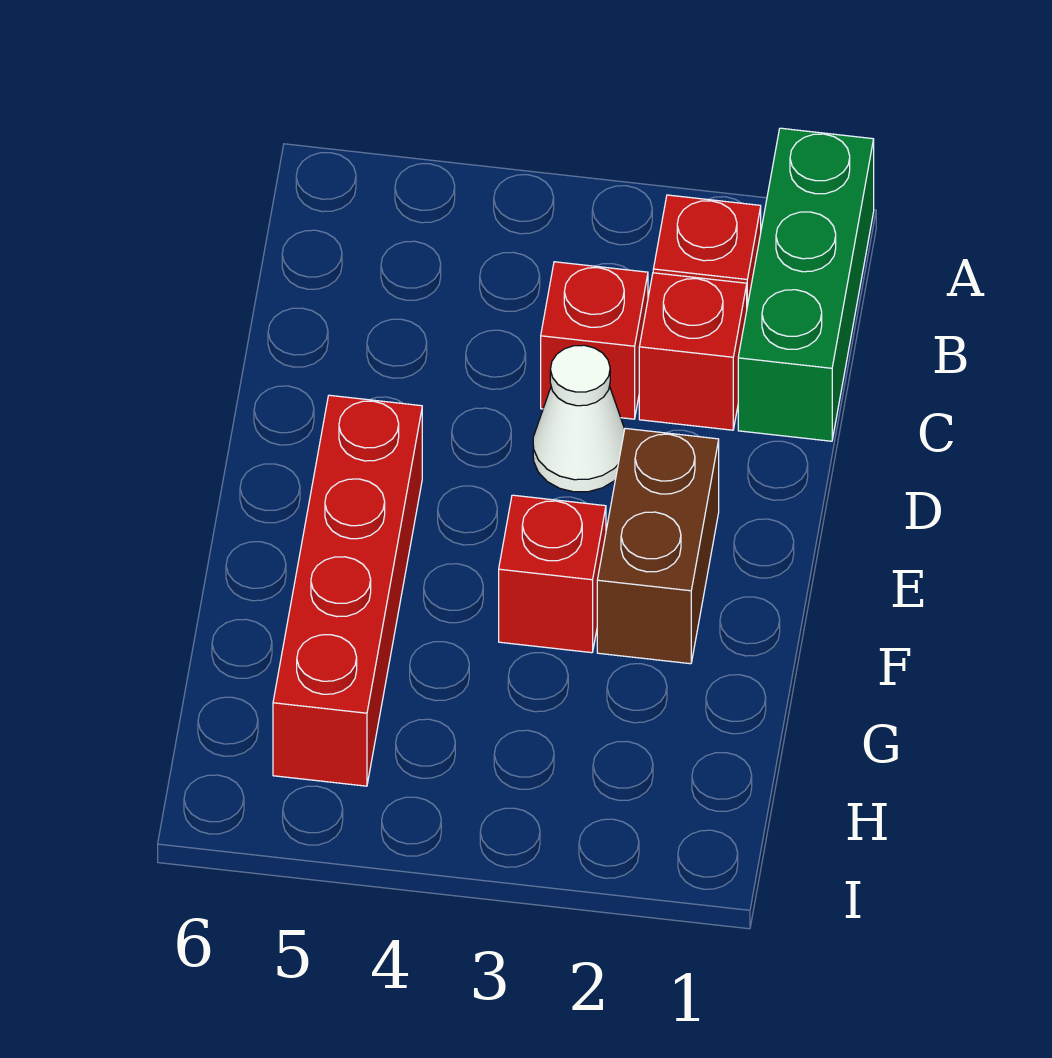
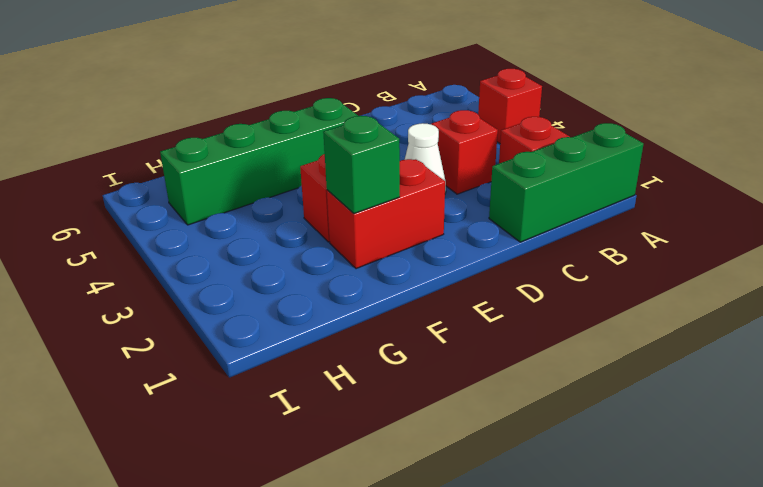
red brick C2 level 1 -> red brick A4 level 1
brown brick E2:F2 level 1 -> red brick E2:F2 level 1
red brick E5:H5 level 1 -> green brick E5:H5 level 1
none -> green brick F2 level 2

